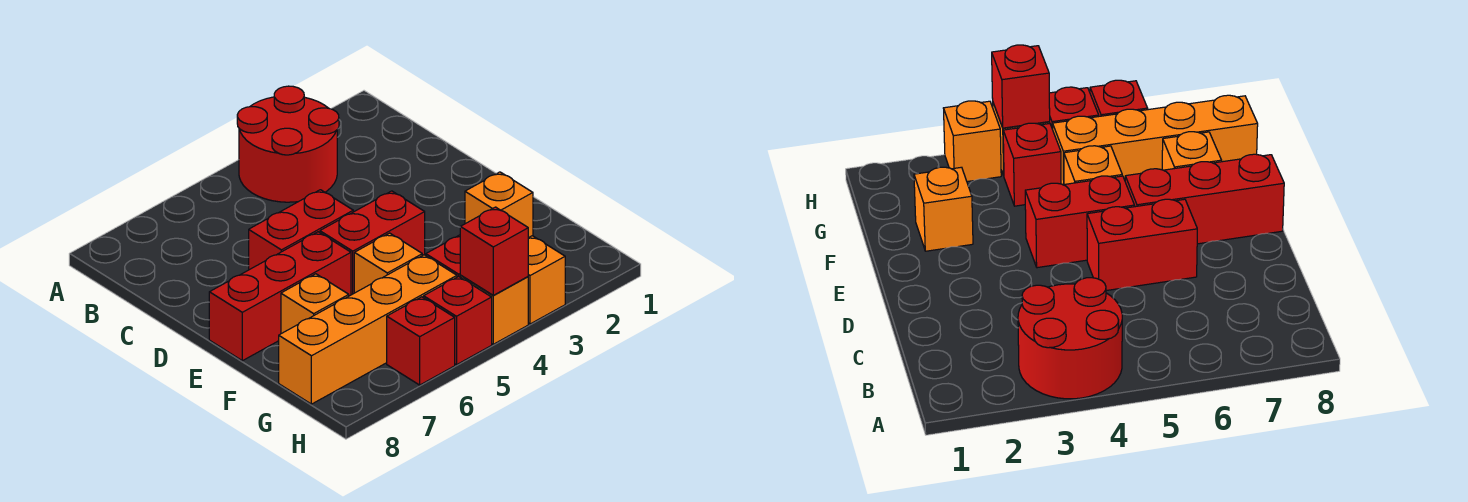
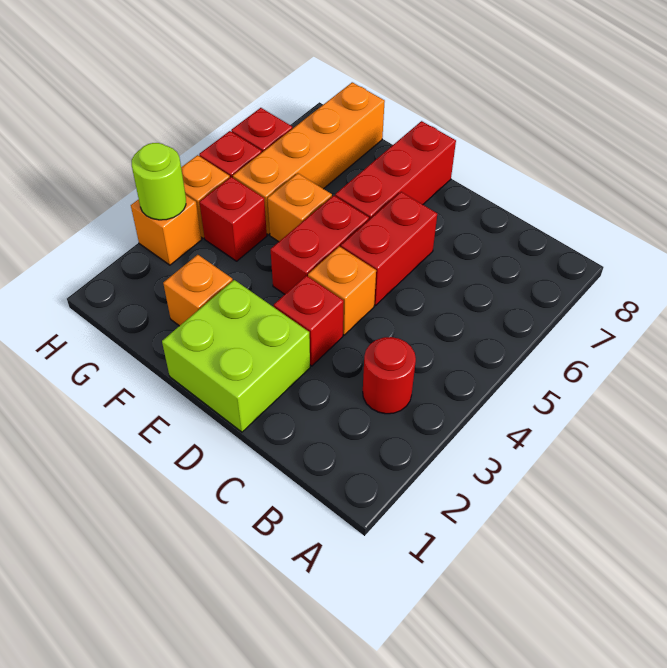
red round brick A3:B4 level 1 -> red round brick B3 level 1
none -> lime brick D1:E2 level 1
orange brick F7 level 1 -> orange brick D4 level 1
none -> lime round brick H3 level 2
red brick H4 level 2 -> red brick D3 level 1

